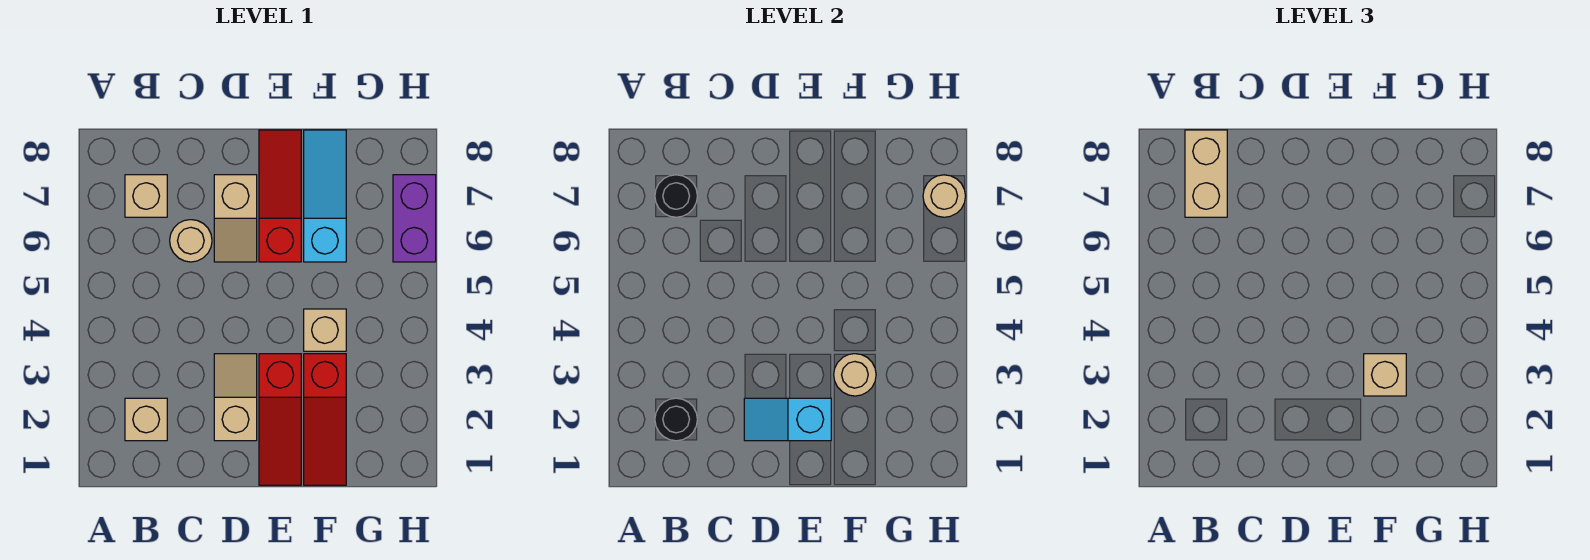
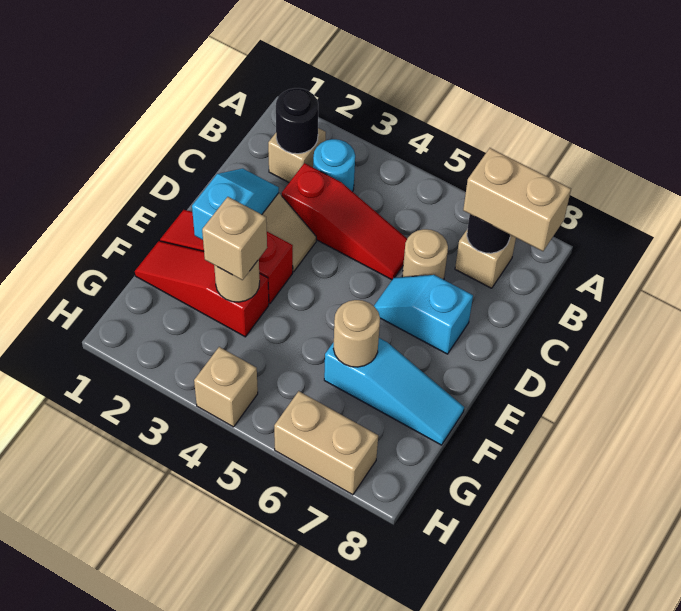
none -> cyan round brick B3 level 1
tan slope D6:D7 level 1 top 7 -> cyan slope D6:D7 level 1 top 7
red slope E6:E8 level 1 top 6 -> red slope C3:C5 level 1 top 3
tan brick F4 level 1 -> tan brick H4 level 1
purple brick H6:H7 level 1 -> tan brick H6:H7 level 1
tan round brick H7 level 2 -> tan round brick F6 level 2

